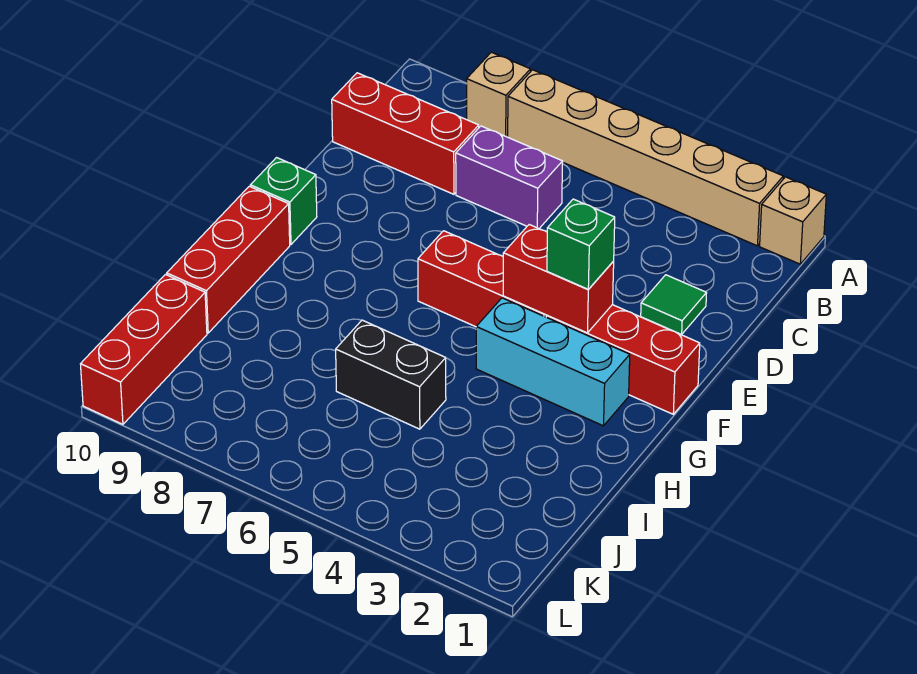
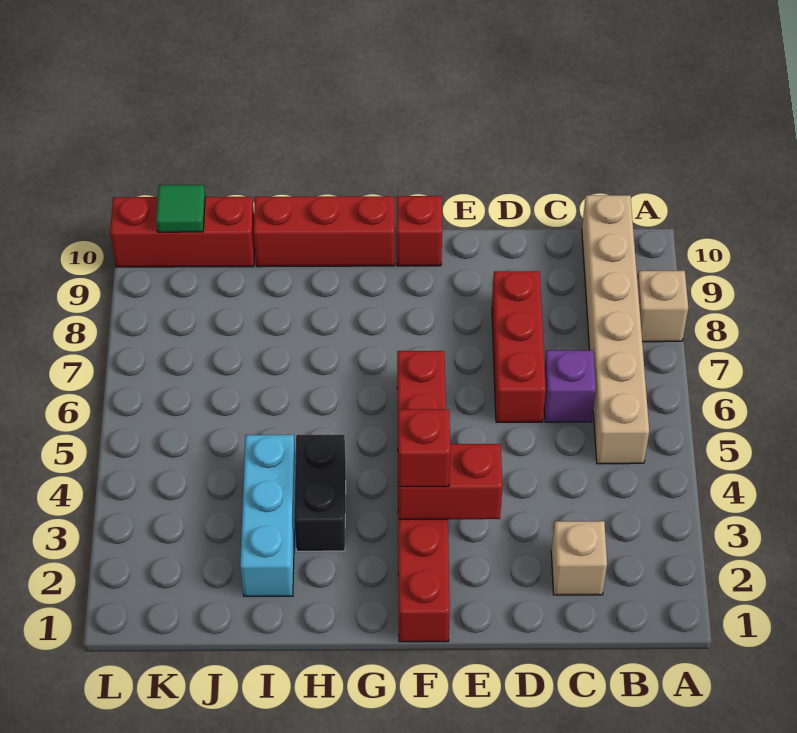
tan brick A1 level 1 -> tan brick C2 level 1
tan brick A2:A7 level 1 -> tan brick B5:B10 level 1
purple brick C6:C7 level 1 -> purple brick C6 level 1
red brick C8:C10 level 1 -> red brick D6:D8 level 1
green tile D2 level 1 -> green tile K10 level 2
red brick F3:F4 level 2 -> red brick E3:F3 level 2
green brick F3 level 3 -> red brick F3 level 3
green brick F10 level 1 -> red brick F10 level 1
cyan brick G2:G4 level 1 -> cyan brick I2:I4 level 1
black brick I5:I6 level 1 -> black brick H3:H4 level 1

